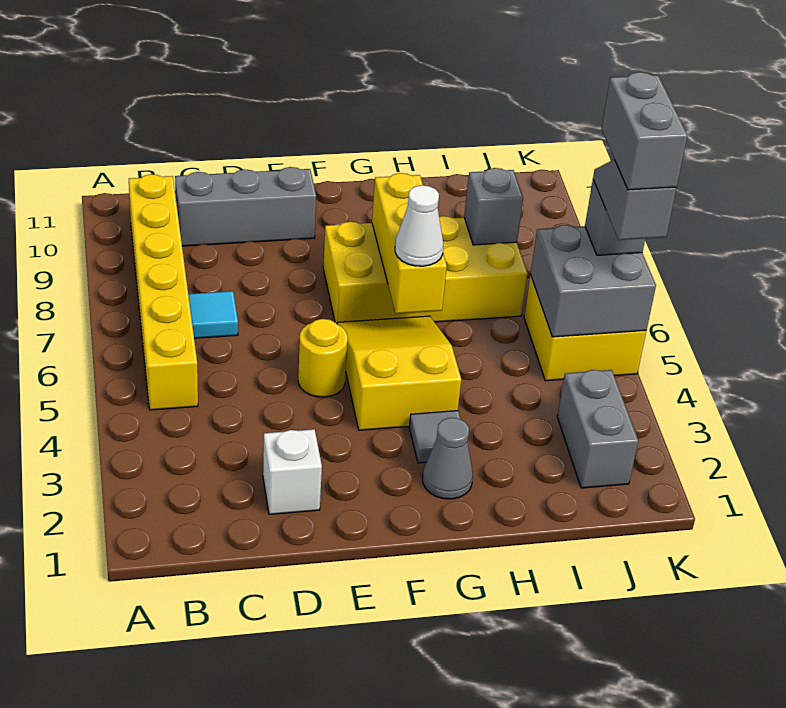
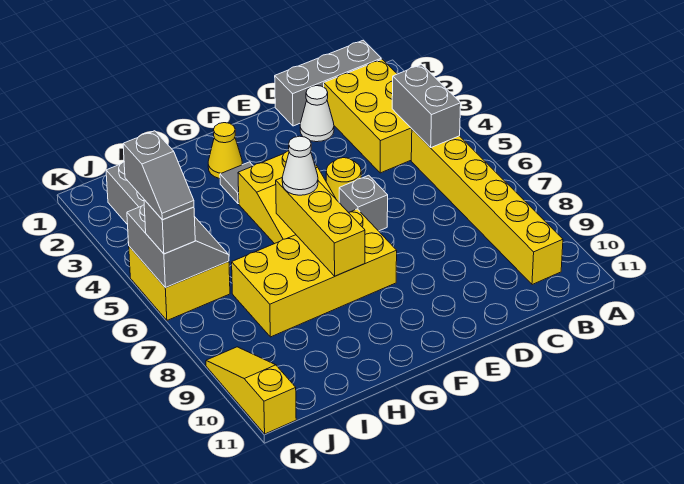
none -> yellow brick B2:C4 level 1
cyan tile C7 level 1 -> none
grey brick C10:E10 level 1 -> grey brick B1:D1 level 1
white brick D2 level 1 -> white cone D2 level 1
grey cone G2 level 1 -> yellow cone G2 level 1
grey brick I8 level 2 -> grey brick E6 level 1
grey brick J5:K6 level 2 -> grey slope J5:K6 level 2 top K
grey brick K5:K6 level 5 -> grey brick B4:B5 level 2
none -> yellow slope K9:K11 level 1 top 11

